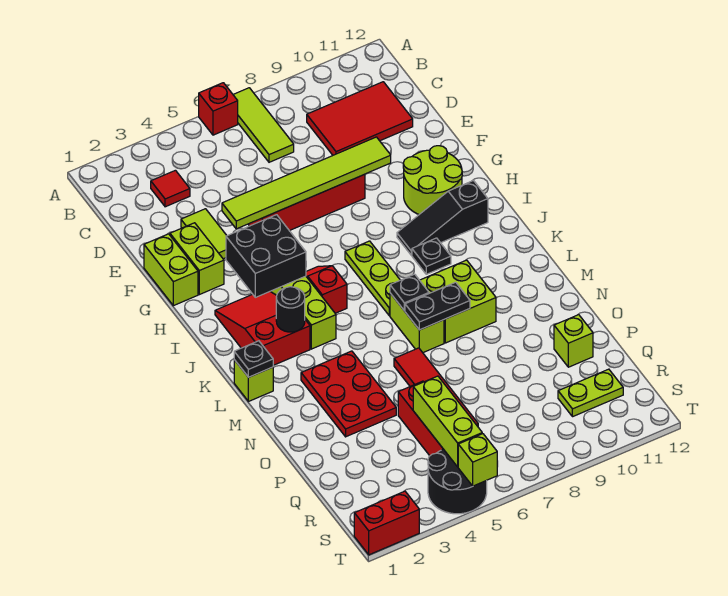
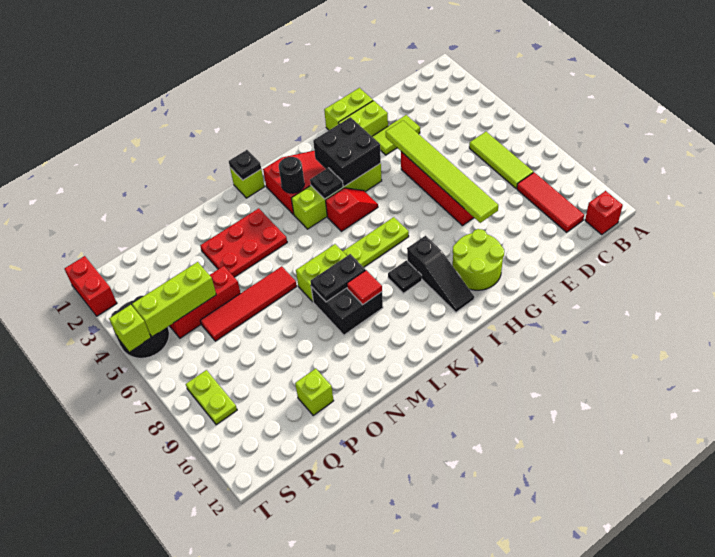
red brick A6 level 1 -> red brick B12 level 1
lime tile A7:C7 level 1 -> lime tile C6:C8 level 1
red tile C3 level 1 -> red tile L9 level 2
red tile C9:D11 level 1 -> red tile C9:C11 level 1
black slope I9:I11 level 1 top 11 -> black slope I9:I11 level 1 top 9
black plate L7 level 2 -> black plate J4 level 2
lime brick L8:M9 level 1 -> black brick L8:M9 level 1
black plate M7:M8 level 2 -> black plate L8:M8 level 2
lime plate R10:R11 level 1 -> lime plate S8:S9 level 1

